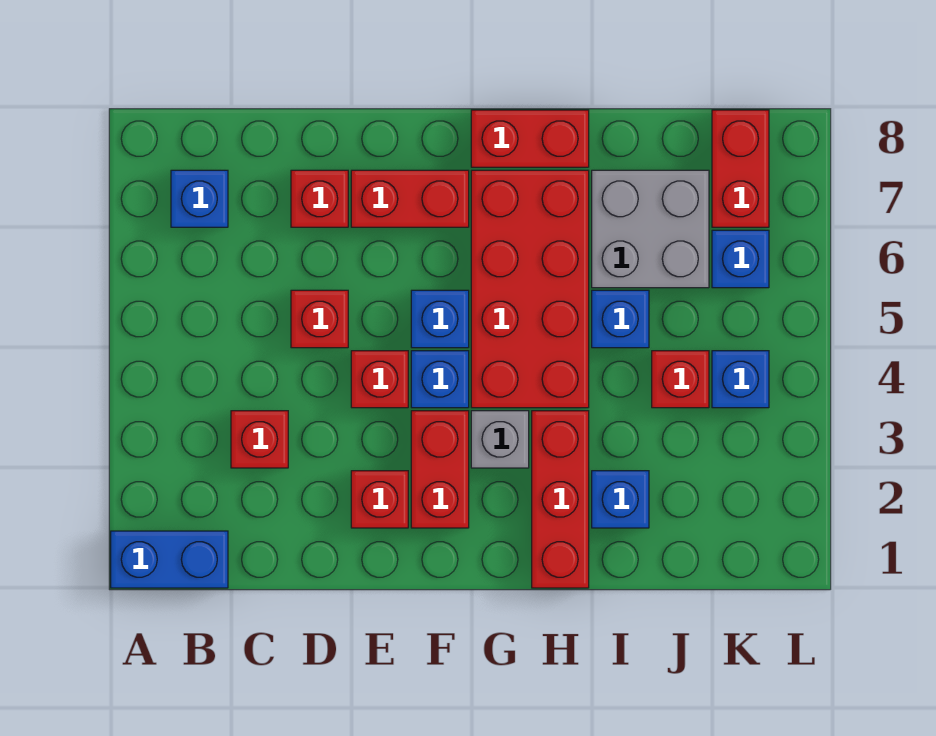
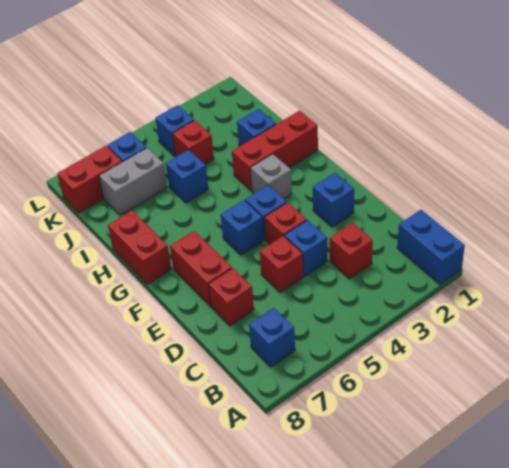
none -> blue brick D4 level 1
red brick E2 level 1 -> blue brick E2 level 1
red brick F2:F3 level 1 -> none
red brick G4:H7 level 1 -> none
grey brick I6:J7 level 1 -> grey brick J6:J7 level 1

